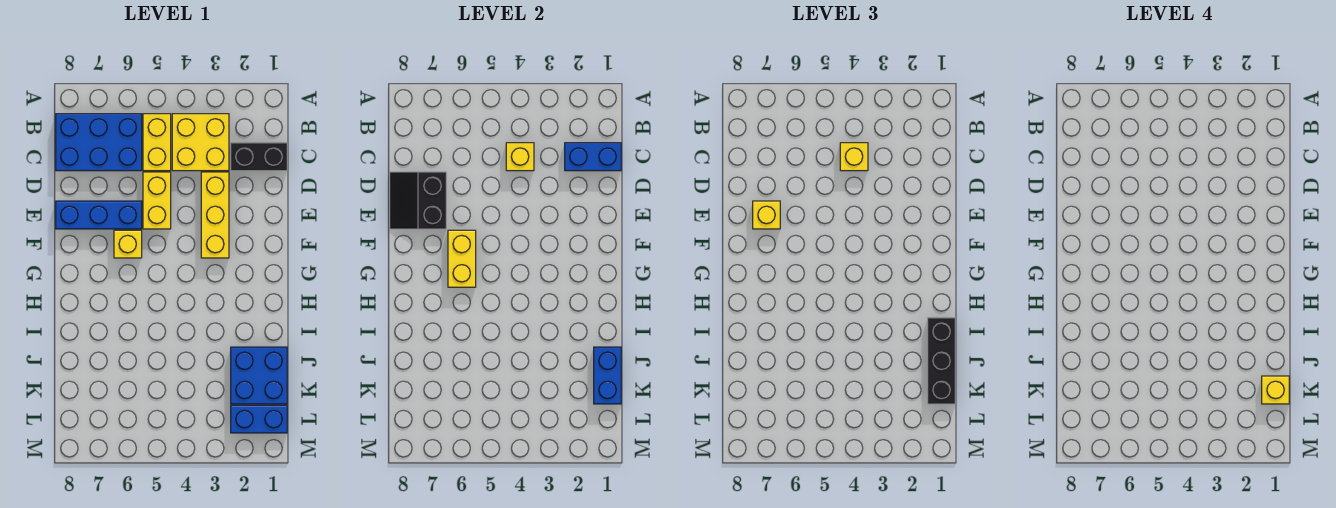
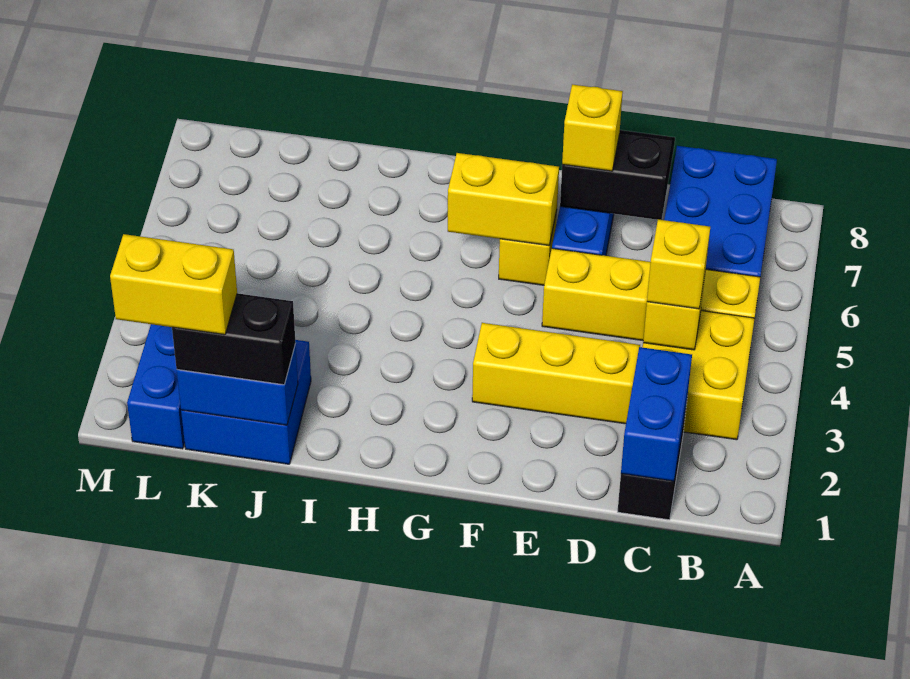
black brick I1:K1 level 3 -> black brick J1:K1 level 3
yellow brick K1 level 4 -> yellow brick K1:L1 level 4

